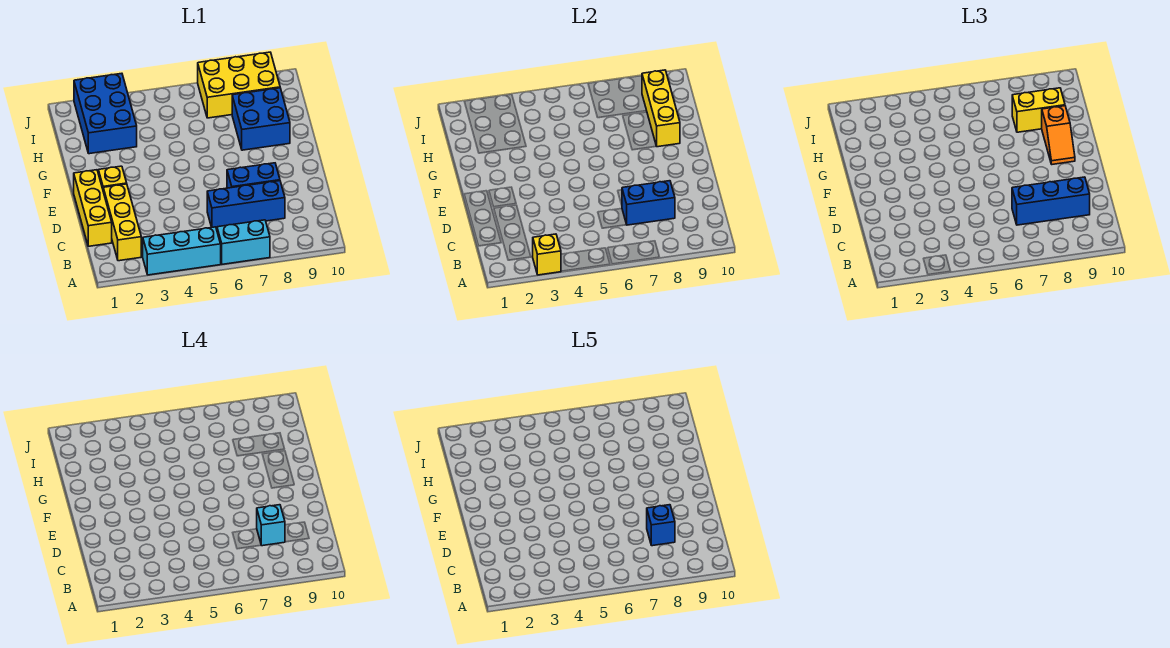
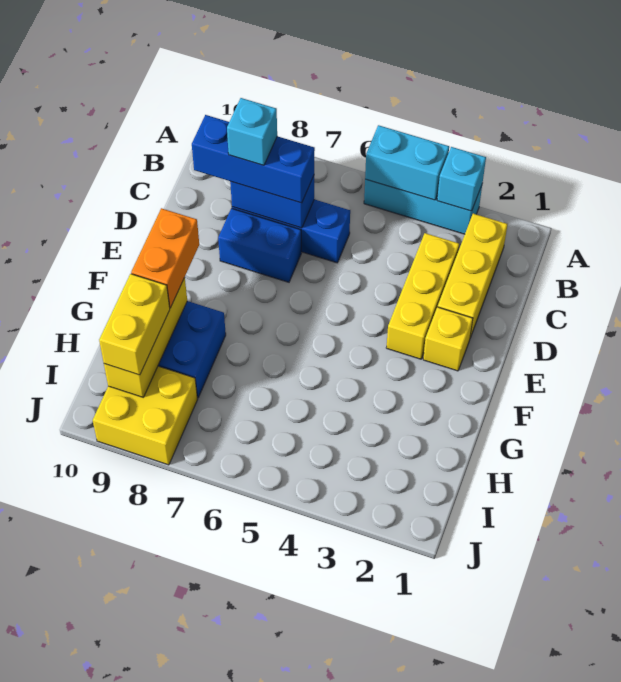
yellow brick A3 level 2 -> cyan brick A3 level 2
cyan brick A6:A7 level 1 -> cyan brick A4:A5 level 2
yellow brick C1:E1 level 1 -> yellow brick C3:E3 level 1
blue brick C8 level 5 -> none
orange slope F9:G9 level 3 top G -> orange brick F9:G9 level 3
blue brick H2:J3 level 1 -> none
yellow brick H8:H9 level 3 -> yellow brick H9:I9 level 3
yellow brick I7:J9 level 1 -> yellow brick I8:J9 level 1

